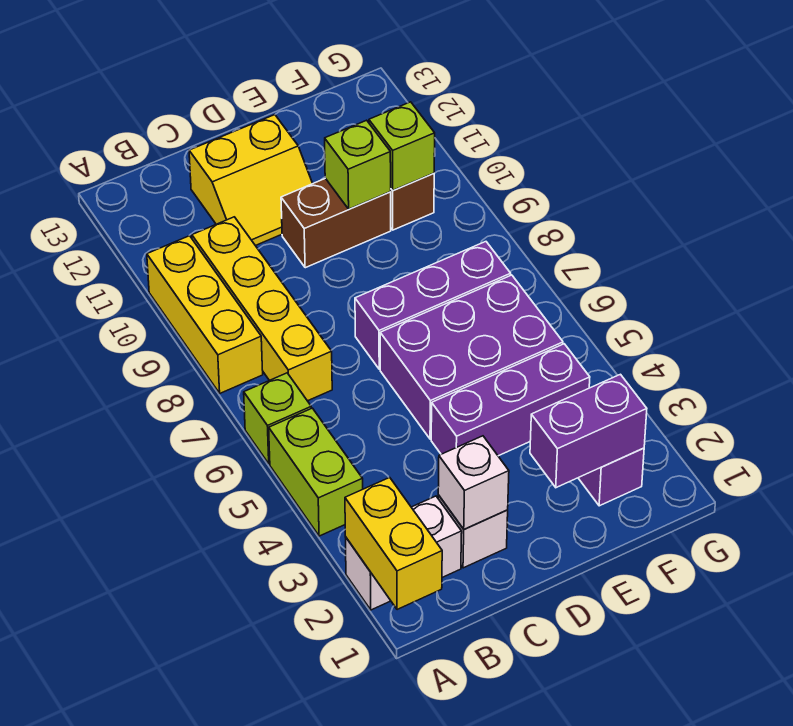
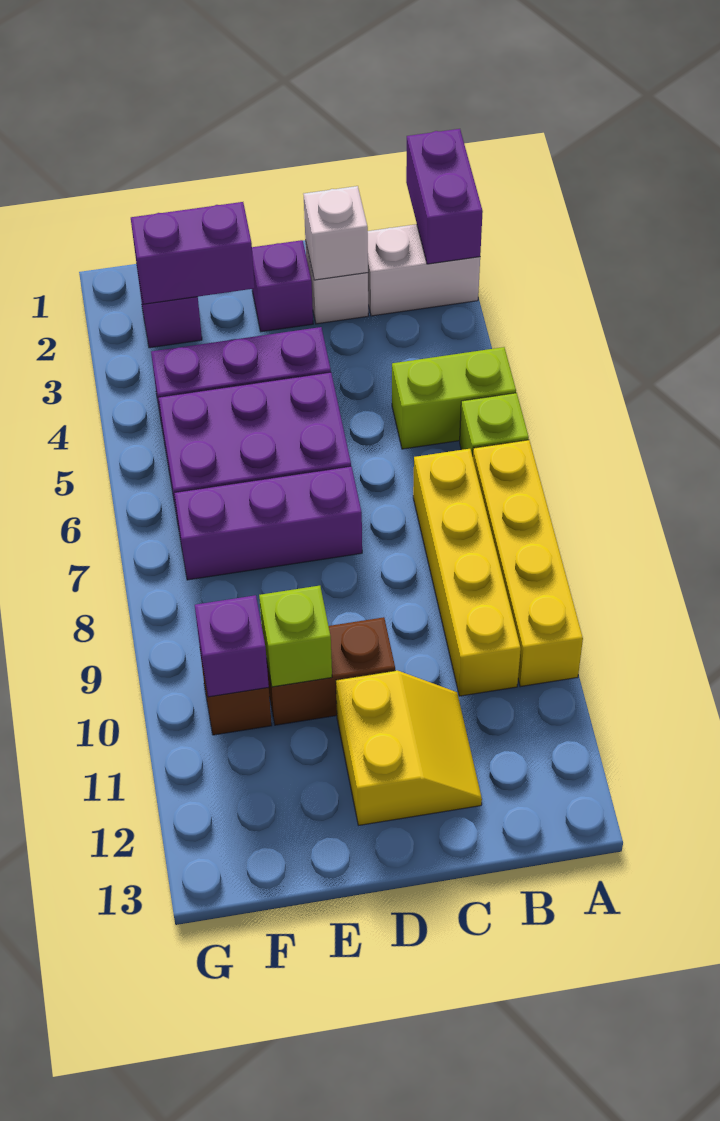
yellow brick A1:A2 level 2 -> purple brick A1:A2 level 2
lime brick A4:A5 level 1 -> lime brick A5:B5 level 1
yellow brick A8:A10 level 1 -> yellow brick A7:A10 level 1
yellow slope C11:D12 level 1 top 12 -> yellow slope C11:D12 level 1 top D
none -> purple brick D2 level 1
lime brick F10 level 2 -> purple brick F10 level 2

